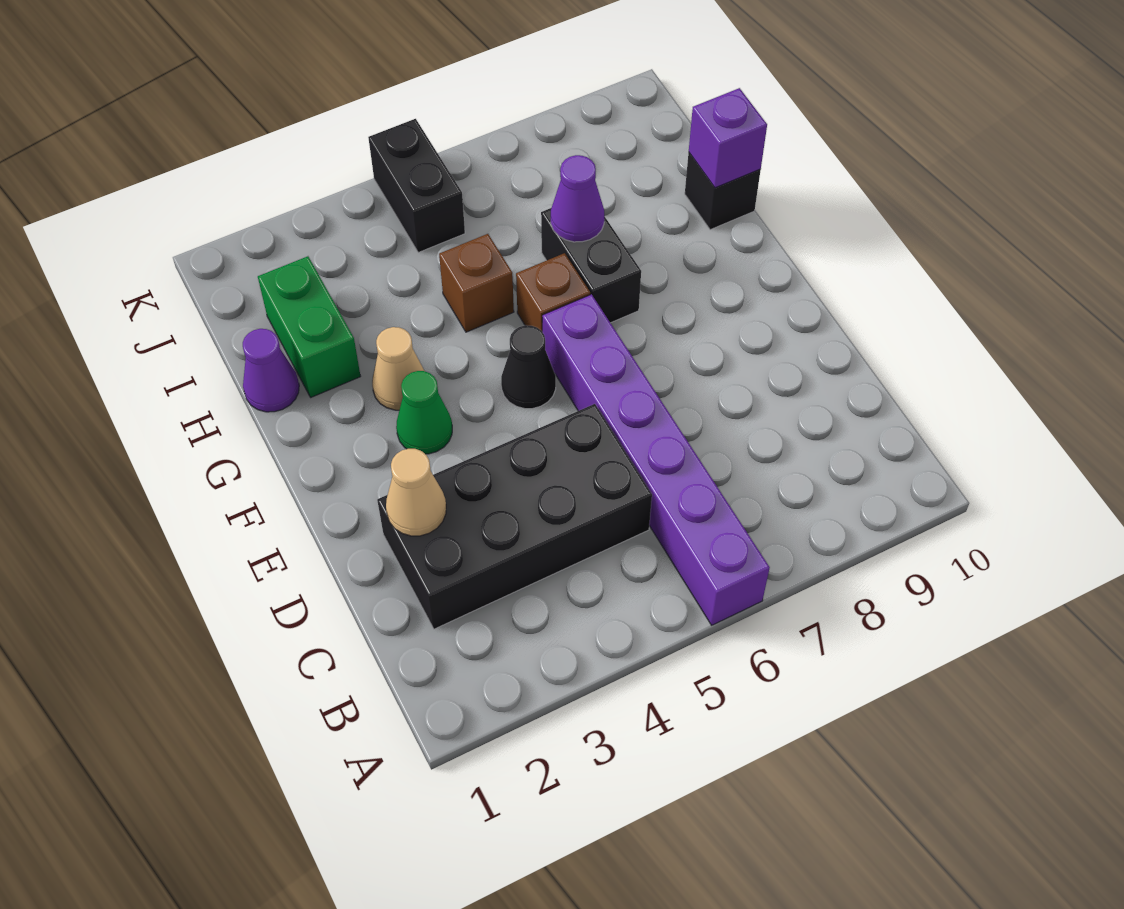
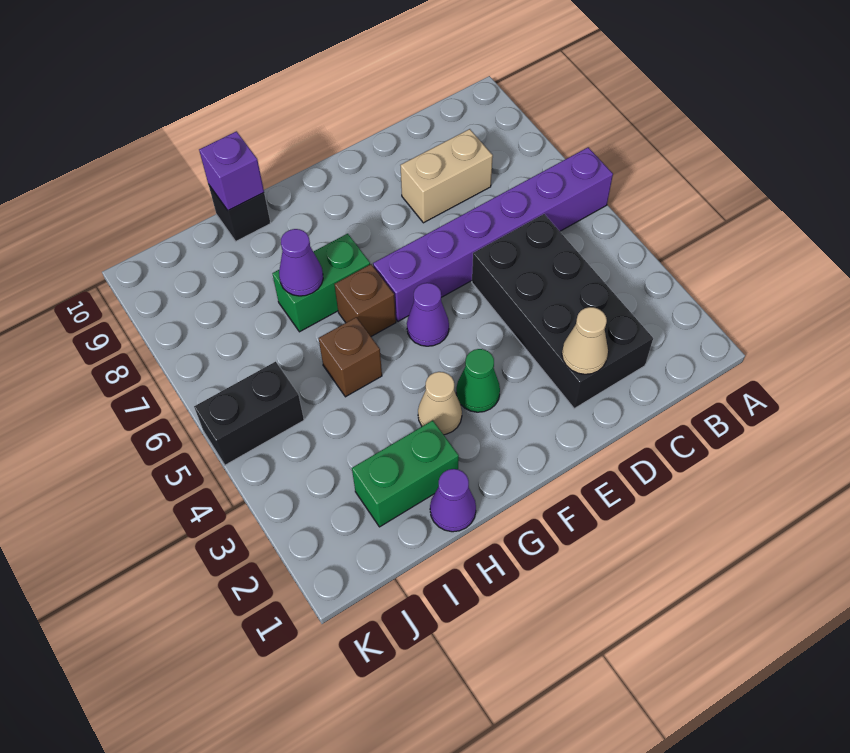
none -> tan brick C8:D8 level 1
black cone F5 level 1 -> purple cone F5 level 1
black brick G7:H7 level 1 -> green brick G7:H7 level 1

